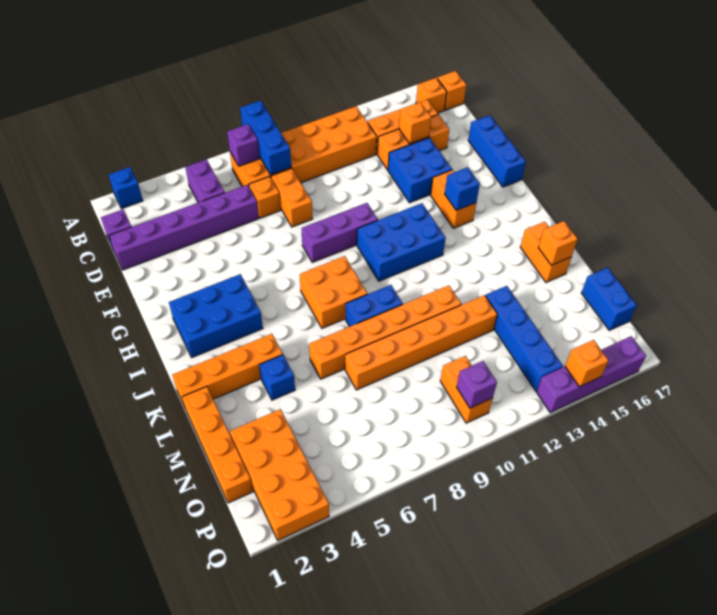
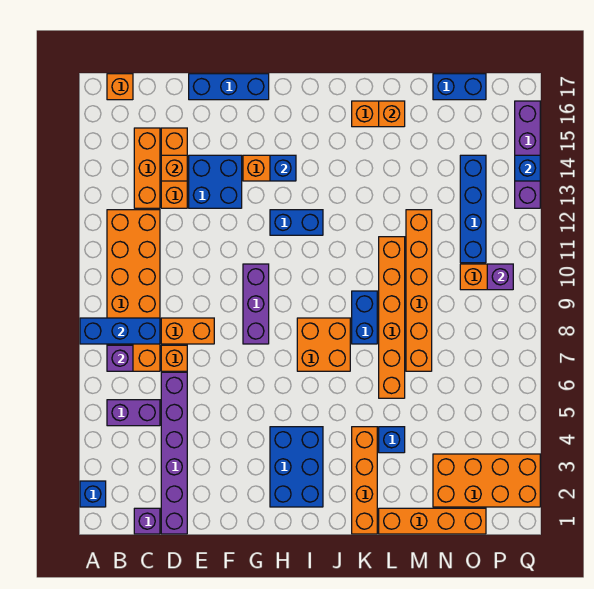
orange brick B16 level 1 -> none
blue brick H10:I12 level 1 -> blue brick H12:I12 level 1
blue brick M13:P13 level 1 -> blue brick O11:O14 level 1
orange brick Q14 level 2 -> blue brick Q14 level 2

